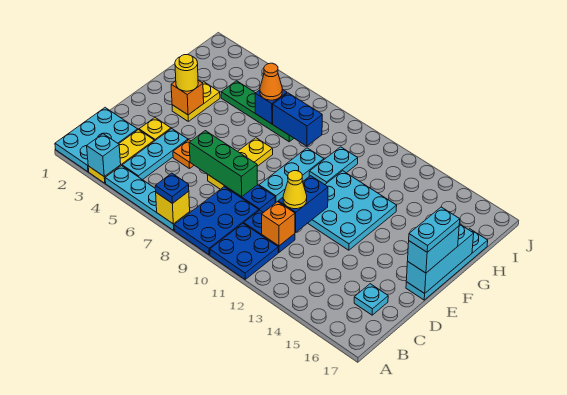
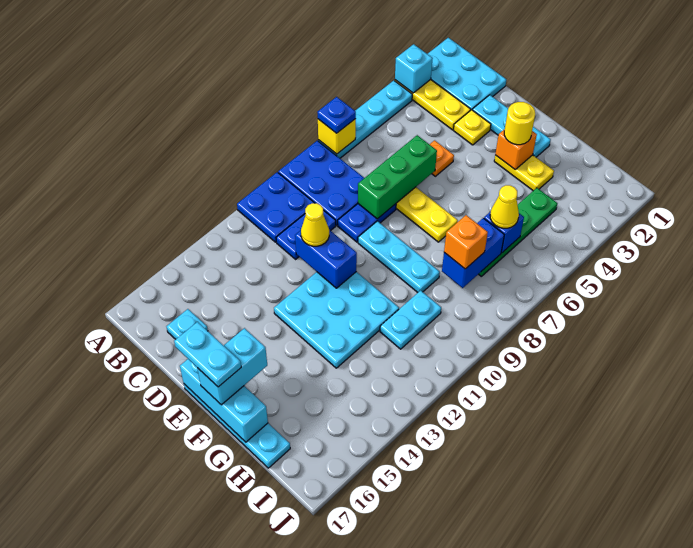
cyan plate B4:D4 level 1 -> cyan plate D2:F2 level 1
orange brick C11 level 2 -> orange brick H8 level 3
cyan brick E17:F17 level 3 -> cyan brick F16:F17 level 3
cyan plate G10:H10 level 1 -> cyan plate H10:H11 level 1
orange cone H6 level 3 -> yellow cone H6 level 3

